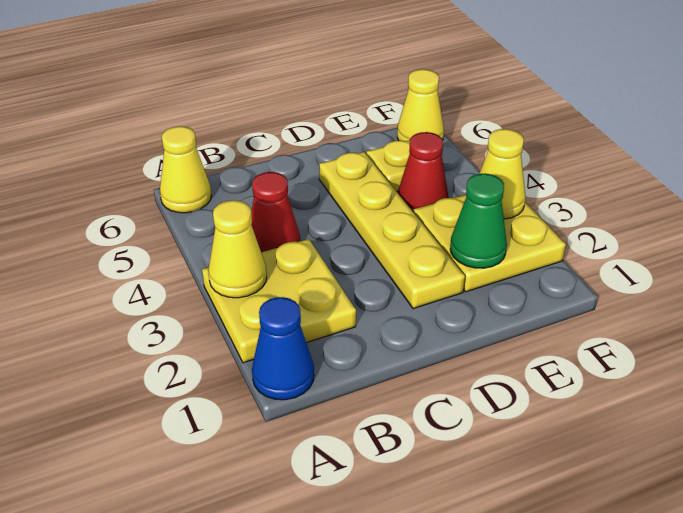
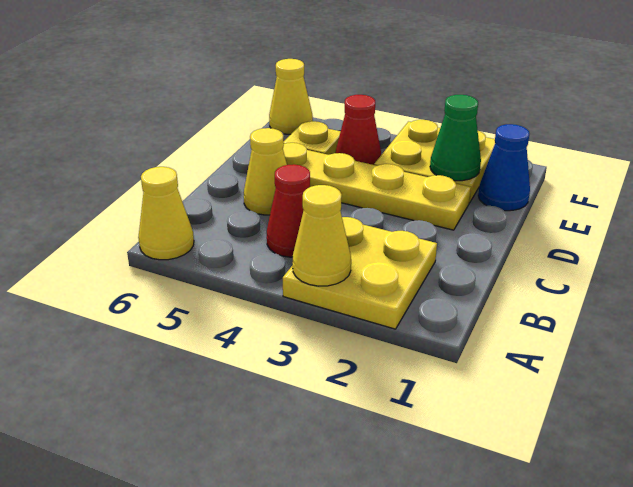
blue cone A1 level 1 -> blue cone E1 level 1
yellow cone F3 level 2 -> yellow cone C5 level 1

